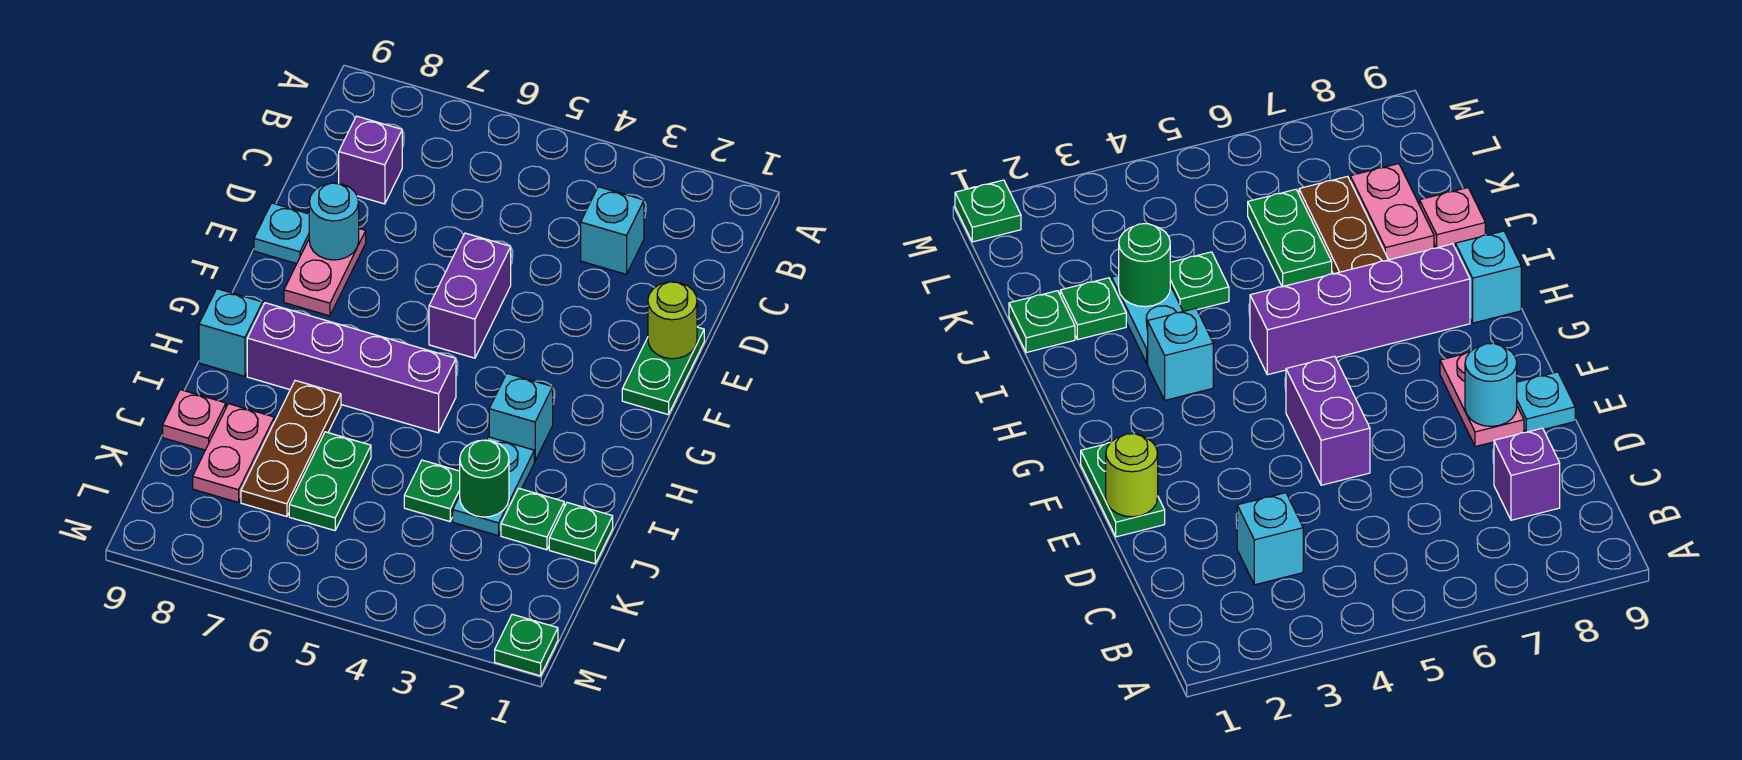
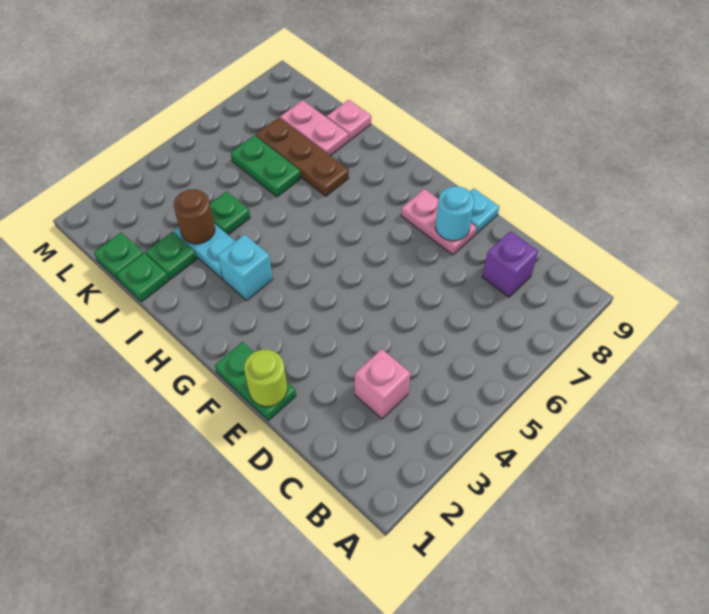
cyan brick C3 level 1 -> pink brick C3 level 1
purple brick E5:F5 level 1 -> none
purple brick H5:H8 level 1 -> none
cyan brick H9 level 1 -> none
green round brick J3 level 2 -> brown round brick J3 level 2
green plate M1 level 1 -> green plate K1 level 1

